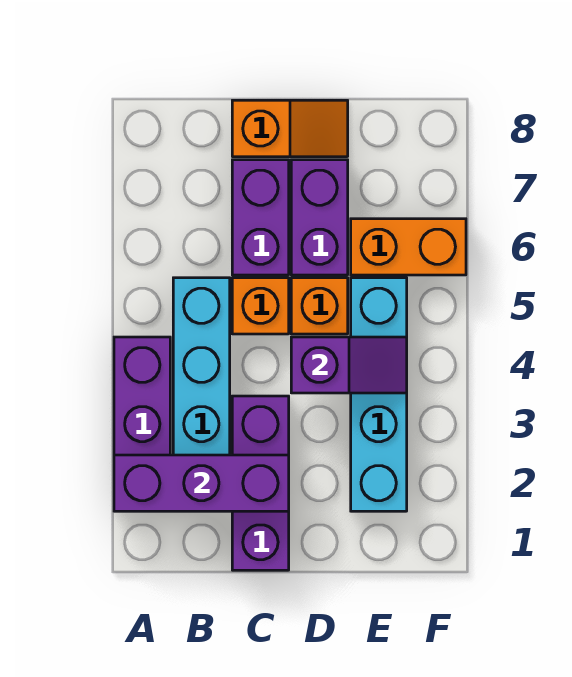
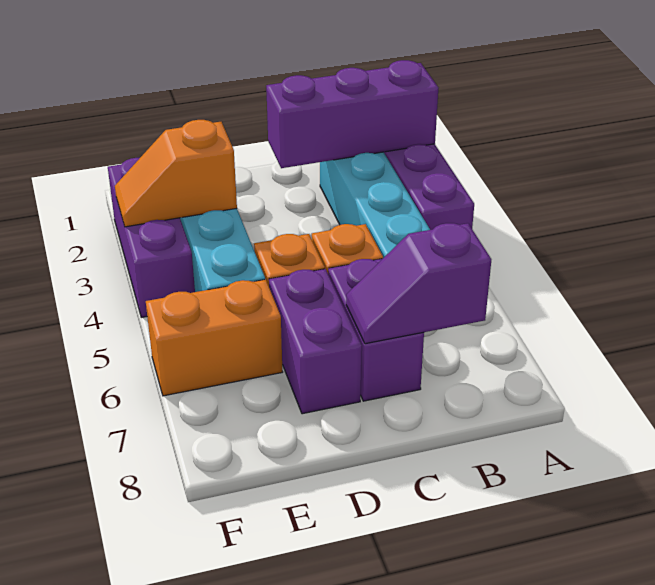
purple brick C1:C3 level 1 -> purple brick F2:F4 level 1
orange slope C8:D8 level 1 top C -> orange slope E3:F3 level 2 top E
purple slope D4:E4 level 2 top D -> purple slope B7:C7 level 2 top B

